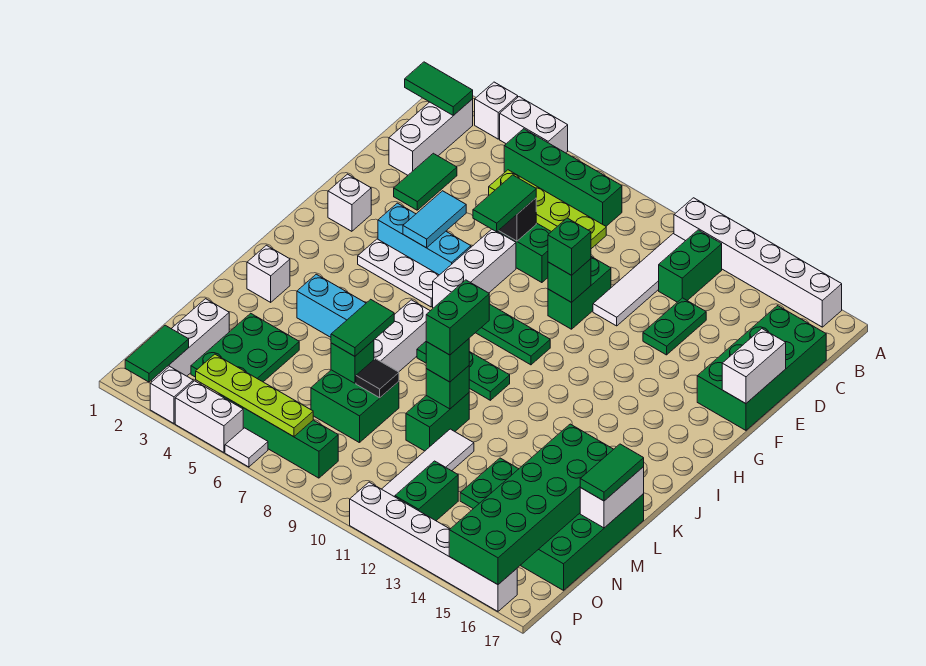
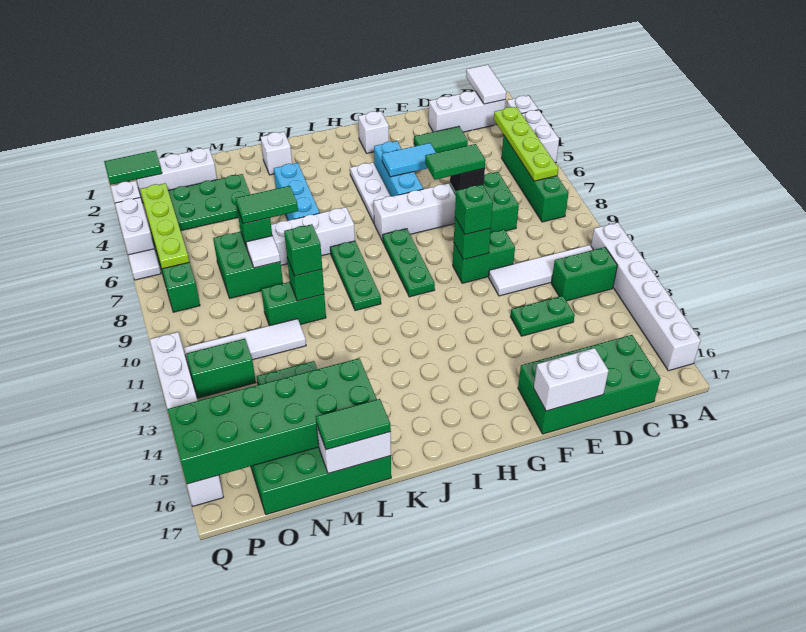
green tile B1:B2 level 2 -> white tile B1:B2 level 2
lime plate D6:D9 level 2 -> lime plate B4:B7 level 2
green brick K10:L10 level 4 -> none
black tile M8 level 2 -> white tile M8 level 2

